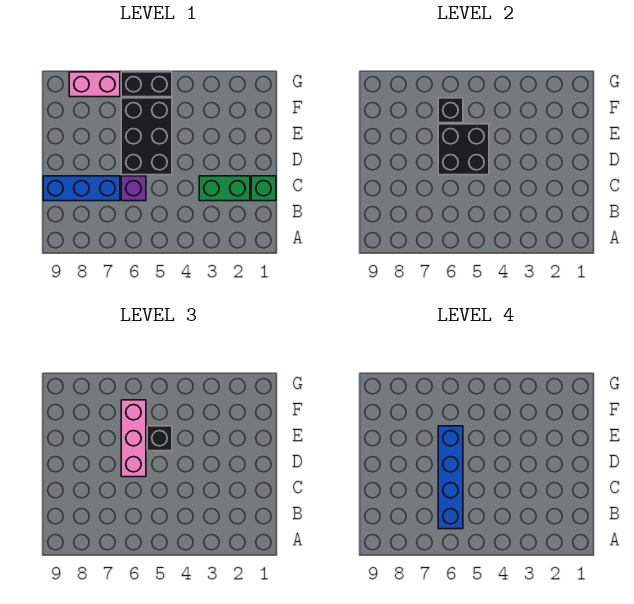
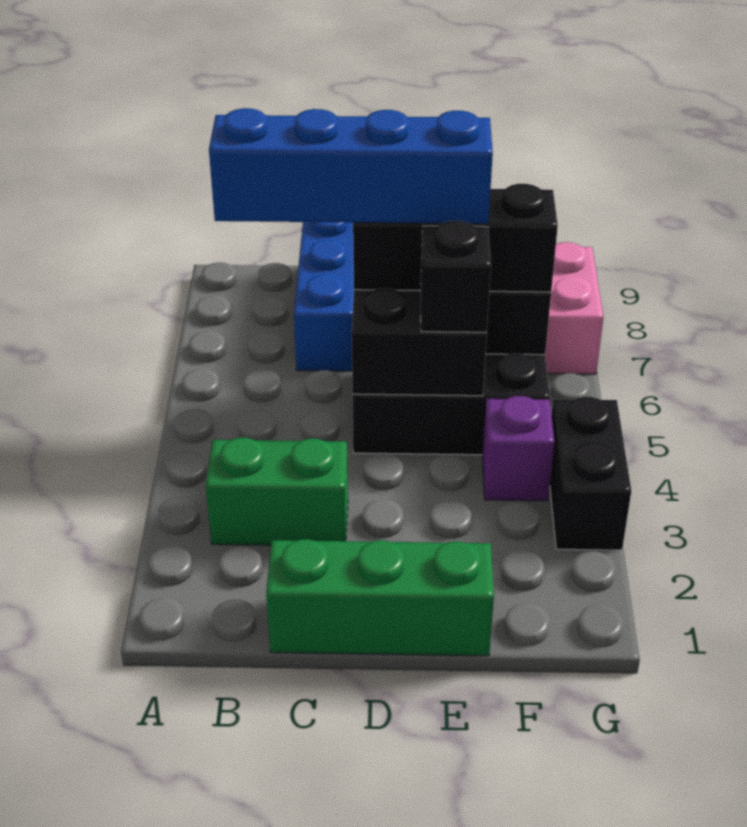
green brick C1 level 1 -> green brick C1:E1 level 1
green brick C2:C3 level 1 -> green brick B3:C3 level 1
purple brick C6 level 1 -> purple brick F4 level 1
pink brick D6:F6 level 3 -> black brick D6:F6 level 3
black brick G5:G6 level 1 -> black brick G3:G4 level 1

